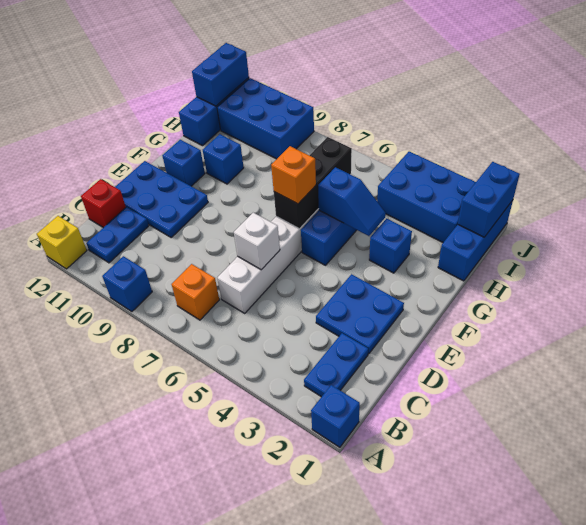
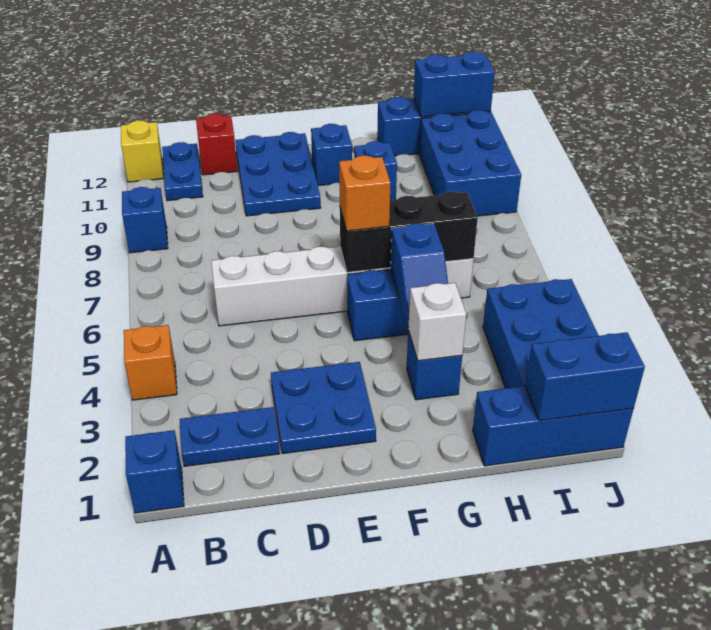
orange brick B7 level 1 -> orange brick A4 level 1
blue plate B11:C11 level 1 -> blue plate B11:B12 level 1
white brick D6 level 2 -> white brick G3 level 2

